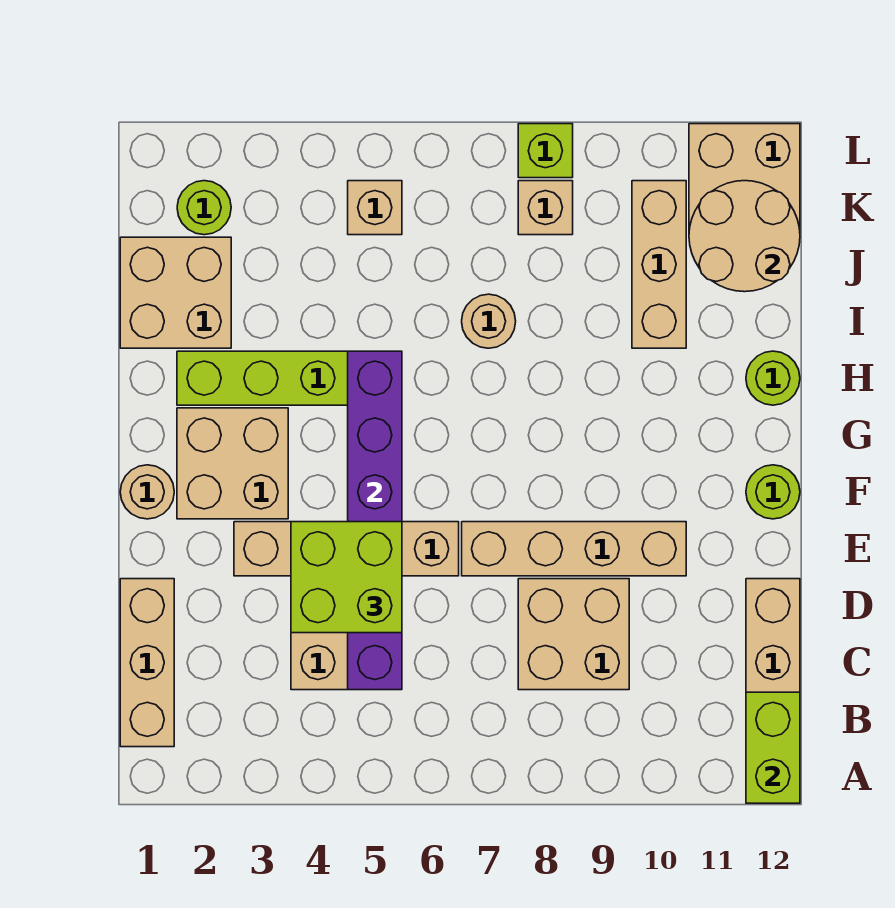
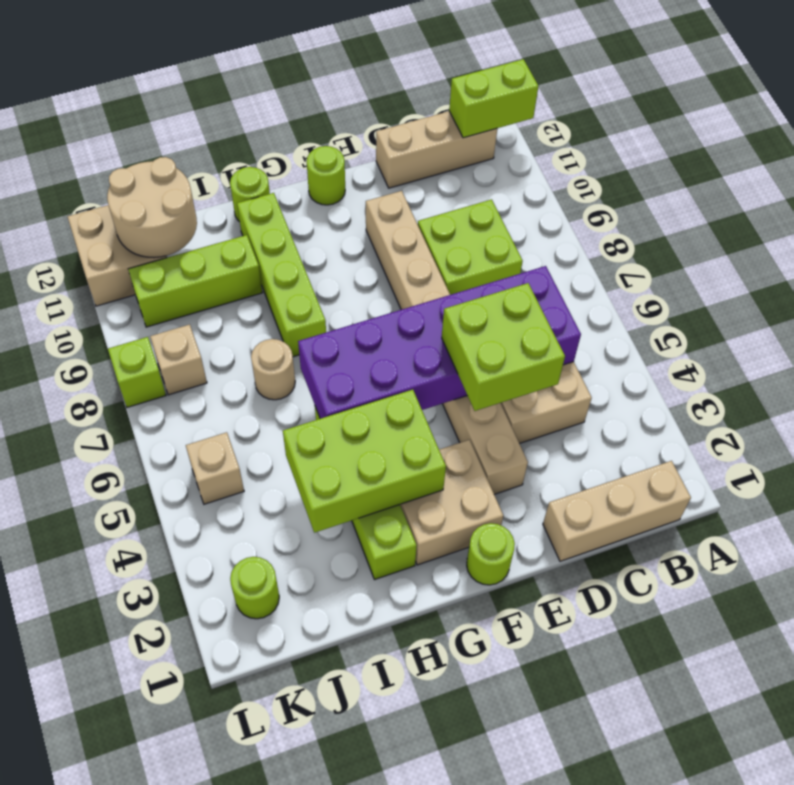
purple brick C5:H5 level 2 -> purple brick C5:H6 level 2
tan brick C8:D9 level 1 -> lime brick C8:D9 level 1
tan round brick F1 level 1 -> lime round brick F1 level 1
none -> lime brick G3:I4 level 2
none -> lime brick H8:H11 level 1
tan brick I1:J2 level 1 -> none
tan brick I10:K10 level 1 -> lime brick I10:K10 level 1

